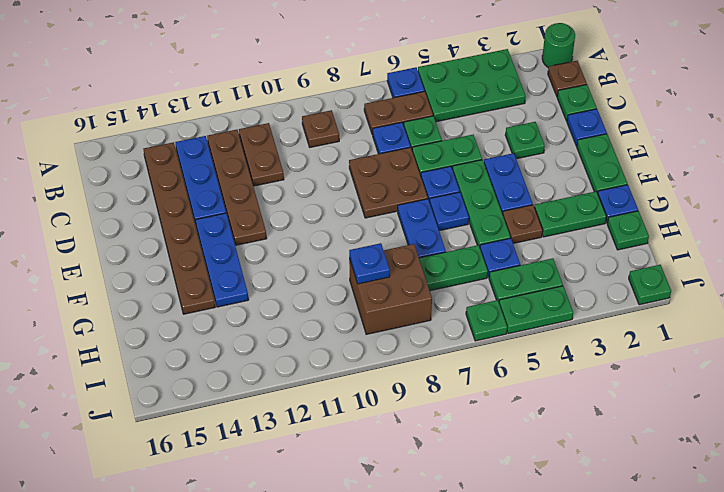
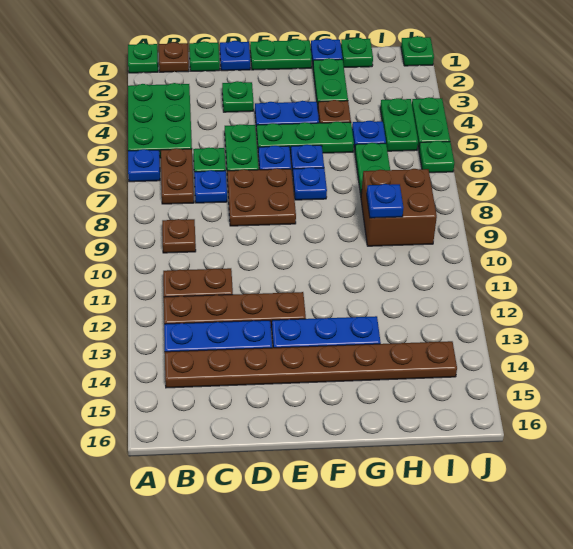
green round brick A1 level 1 -> green plate A1 level 1
brown plate B14:G14 level 1 -> brown plate B14:I14 level 1
blue plate F7:G7 level 1 -> blue plate F7 level 1

